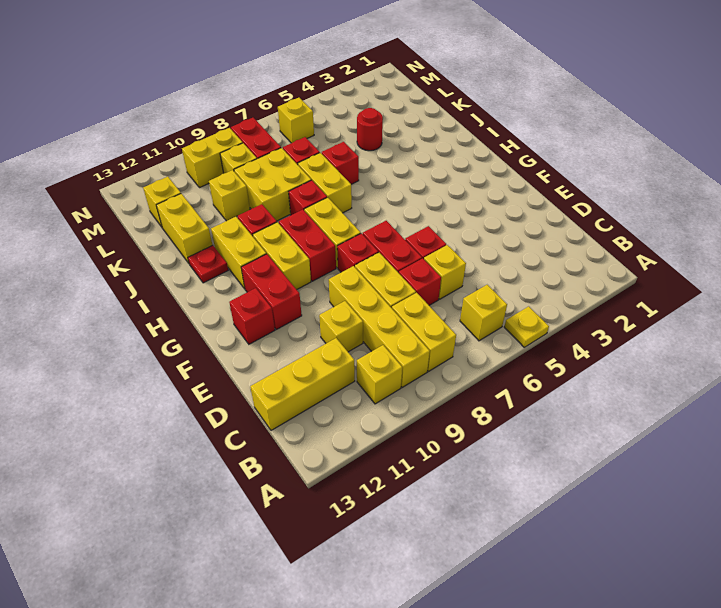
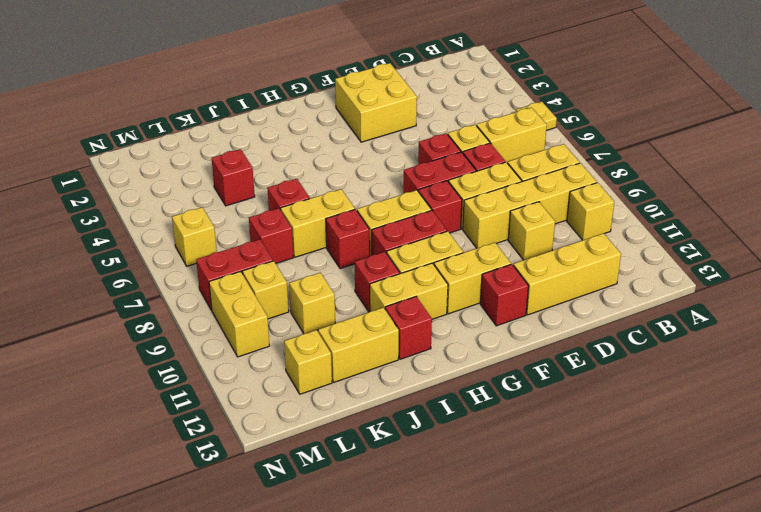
yellow brick B6 level 1 -> yellow brick B6:C6 level 1
yellow brick C11:C13 level 1 -> yellow brick C12:E12 level 1
red brick F11:G11 level 1 -> yellow brick F11:G11 level 1
red plate I12 level 1 -> red brick I12 level 1
yellow brick J8:K9 level 1 -> yellow brick E2:F3 level 1
red round brick K4 level 1 -> red brick K4 level 1

